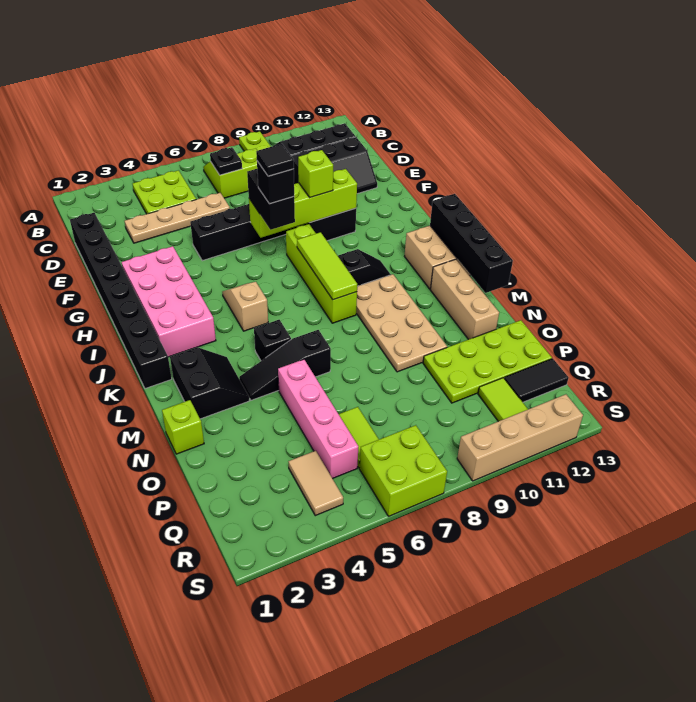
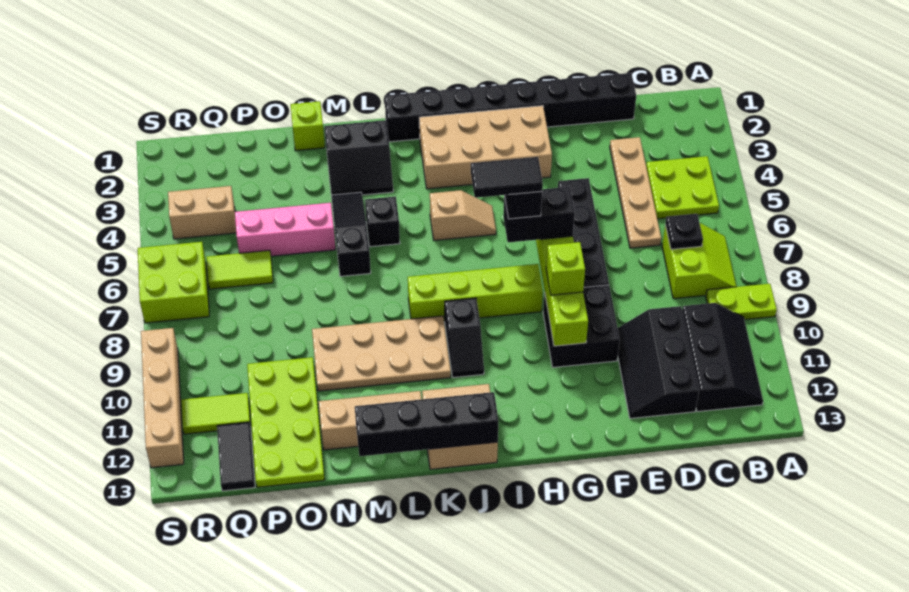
pink brick G2:J3 level 1 -> tan brick G2:J3 level 1
black tile H7 level 5 -> black tile H7:I7 level 5
lime tile I8:K8 level 2 -> none
pink brick N5:Q5 level 1 -> pink brick N5:P5 level 1
tan tile Q4:R4 level 1 -> tan brick Q4:R4 level 1

